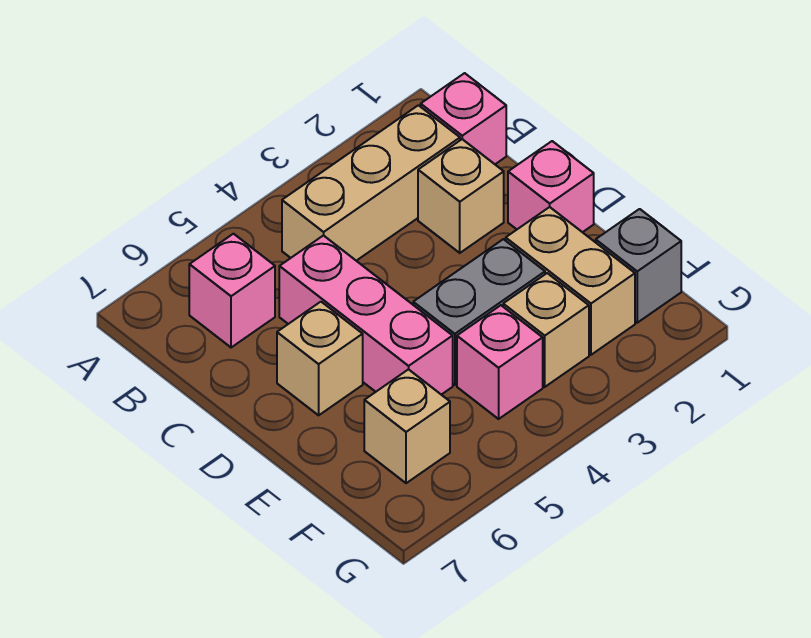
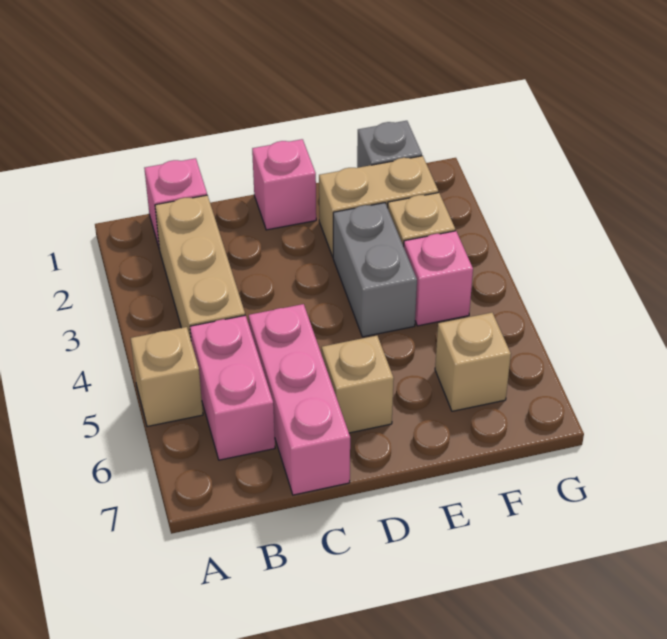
pink brick B6 level 1 -> pink brick B5:B6 level 1
tan brick C2 level 1 -> tan brick A5 level 1
pink brick C5:E5 level 1 -> pink brick C5:C7 level 1

